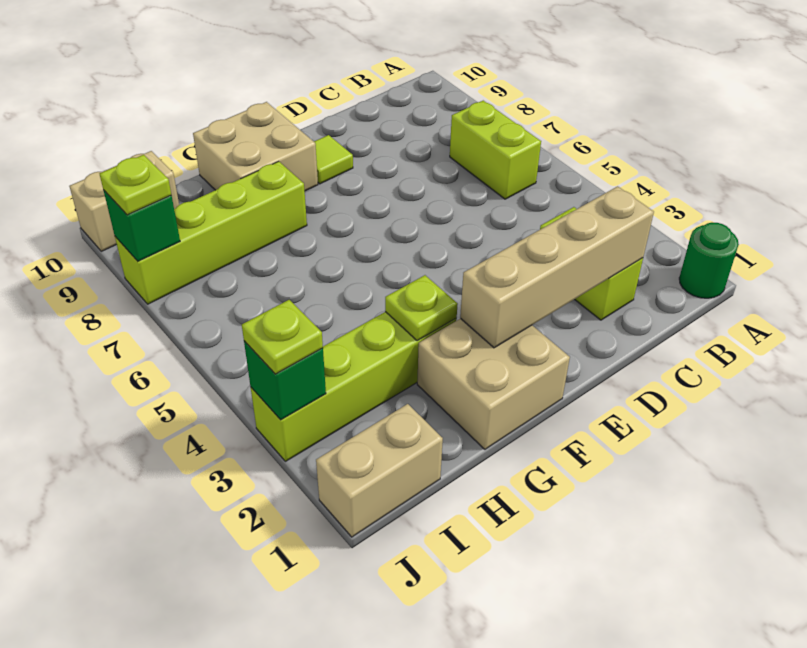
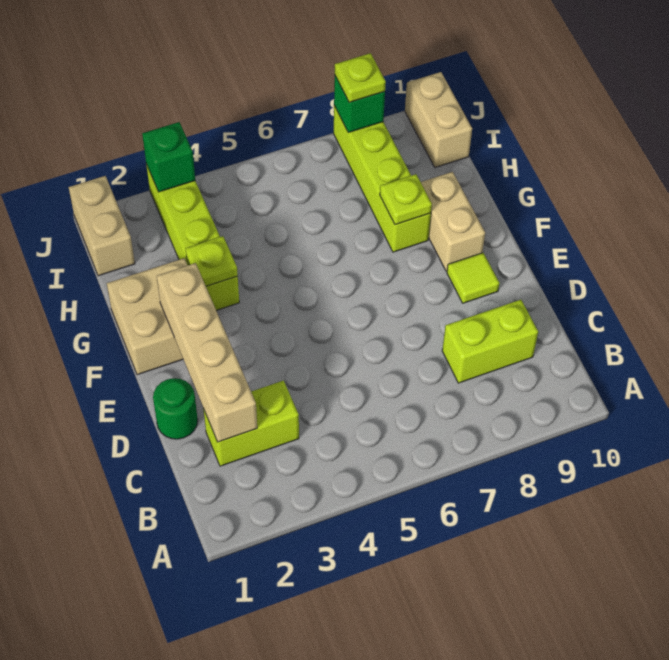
green round brick A1 level 1 -> green round brick D1 level 1
lime brick B6:B7 level 1 -> lime brick C8:C9 level 1
tan brick F9:G10 level 1 -> tan brick F9:G9 level 1
lime plate J3 level 3 -> lime plate G8 level 2

